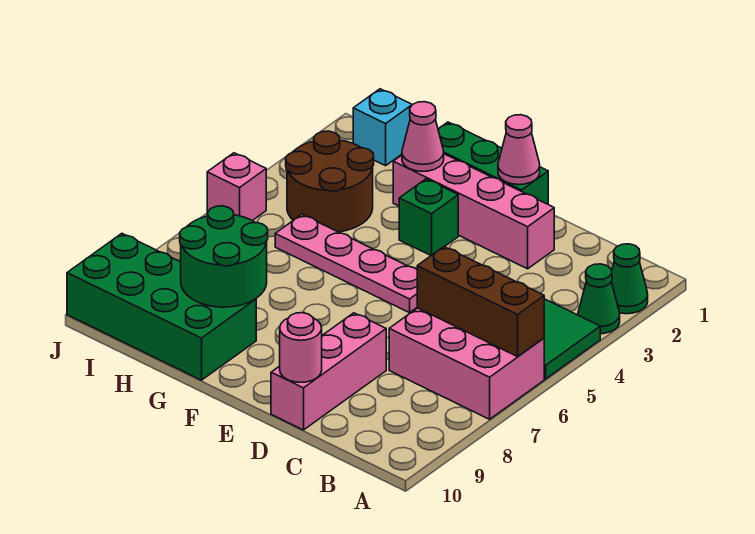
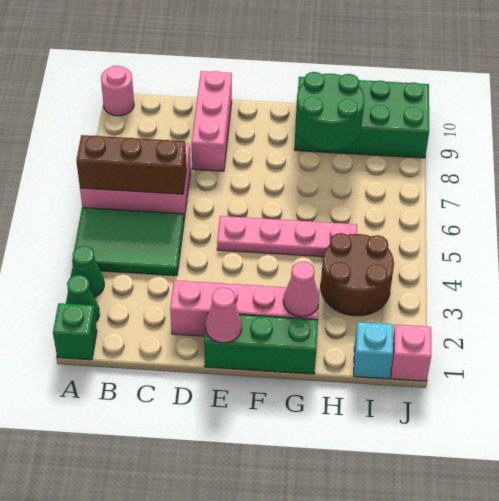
pink round brick D10 level 2 -> pink round brick A10 level 1
green brick F3 level 1 -> green brick A1 level 1
pink brick J5 level 1 -> pink brick J1 level 1

